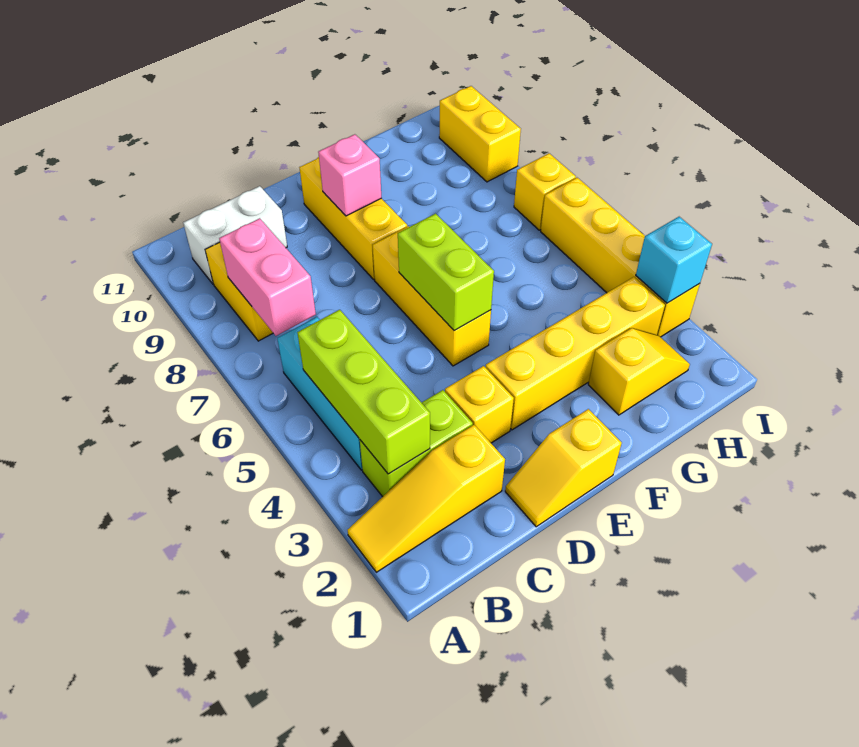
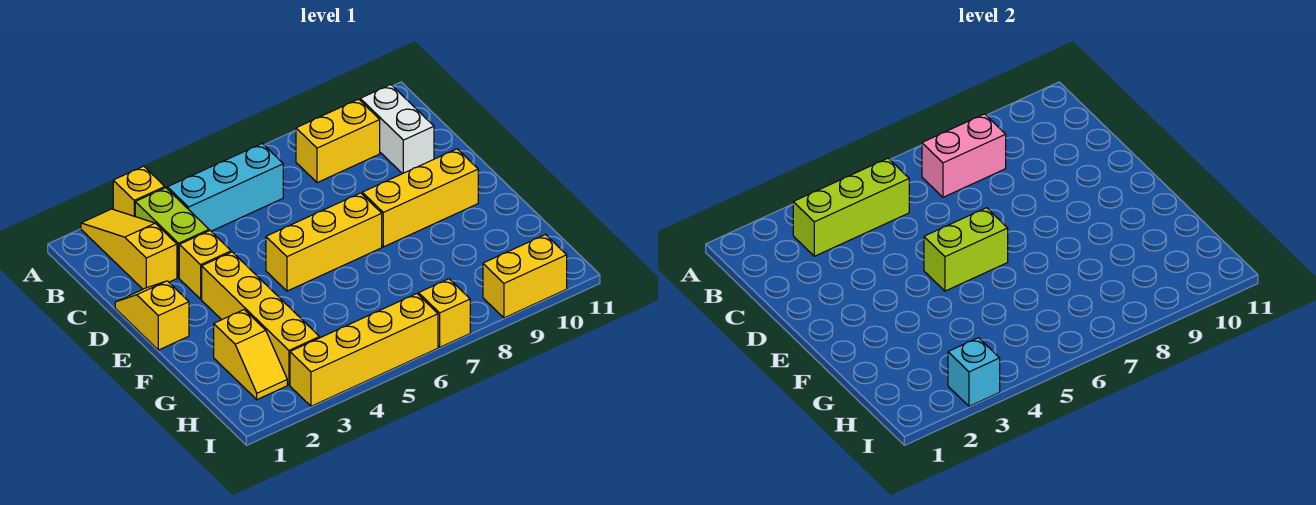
none -> yellow brick A3 level 1
pink brick E9 level 2 -> none

